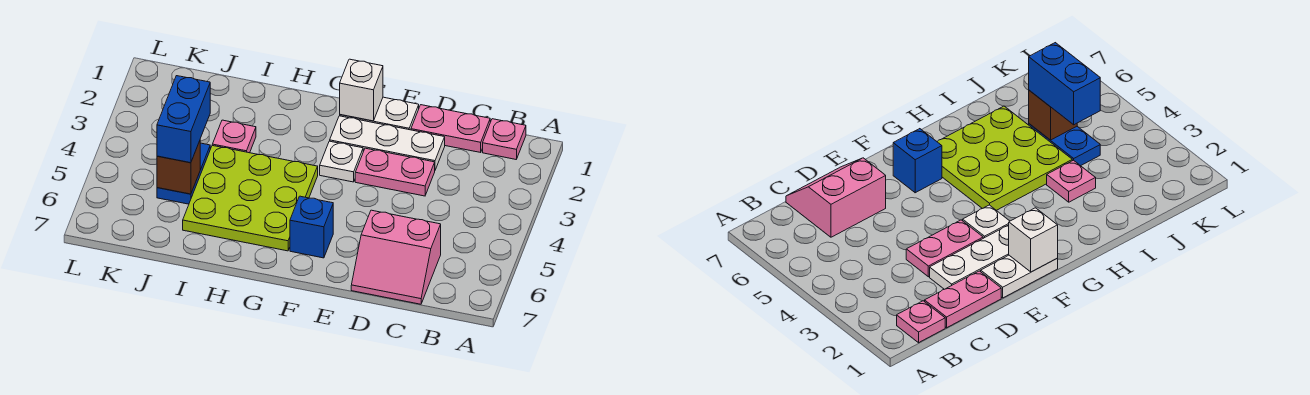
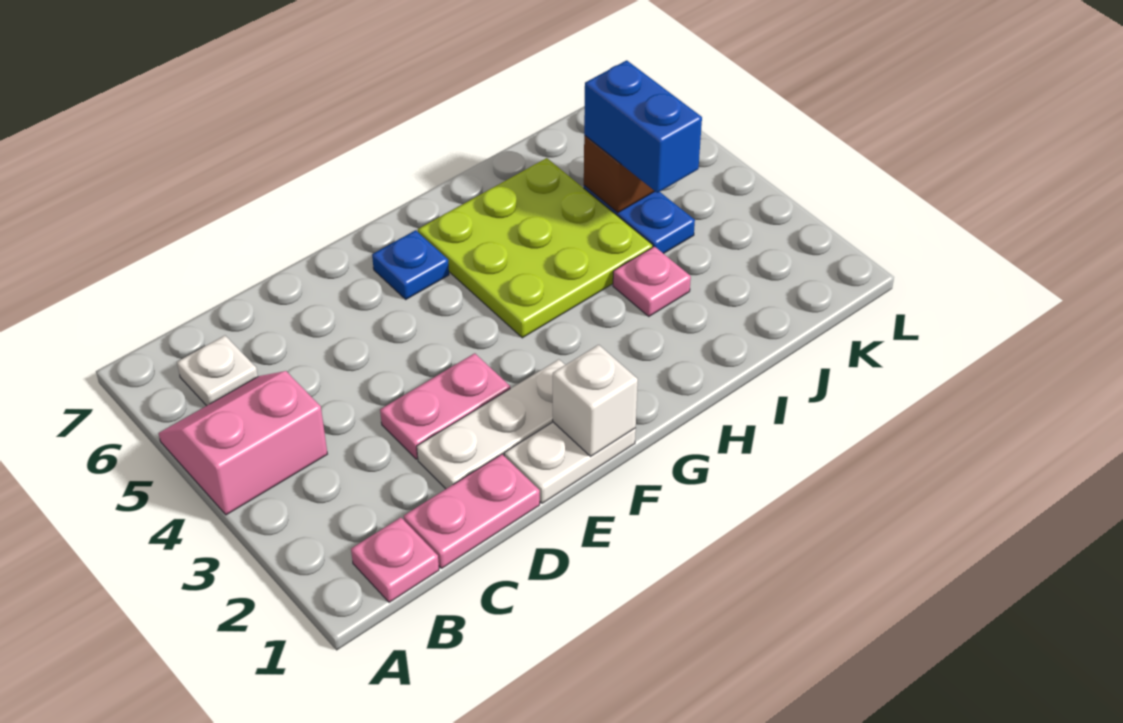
pink slope C6:D7 level 1 top 6 -> pink slope A4:B5 level 1 top 4
white plate F3 level 1 -> white plate B6 level 1
blue brick F6 level 1 -> blue plate F6 level 1

